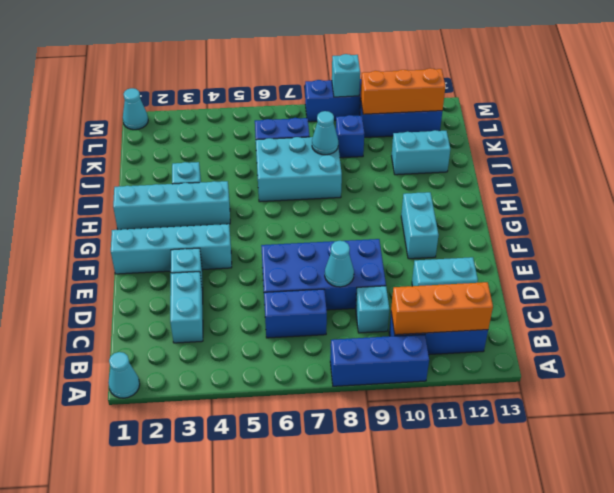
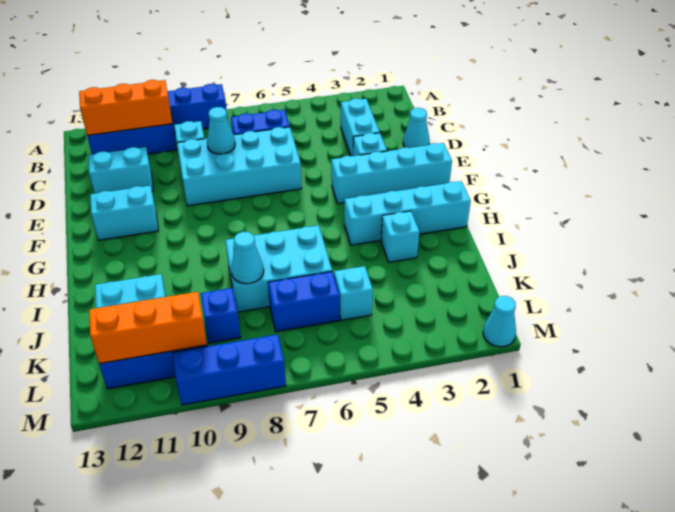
cyan cone A1 level 1 -> cyan cone D1 level 1
blue brick D6:E9 level 1 -> cyan brick D6:E9 level 1
cyan brick F11:G11 level 1 -> cyan brick F11:F12 level 1
cyan brick M9 level 2 -> cyan brick K5 level 1

